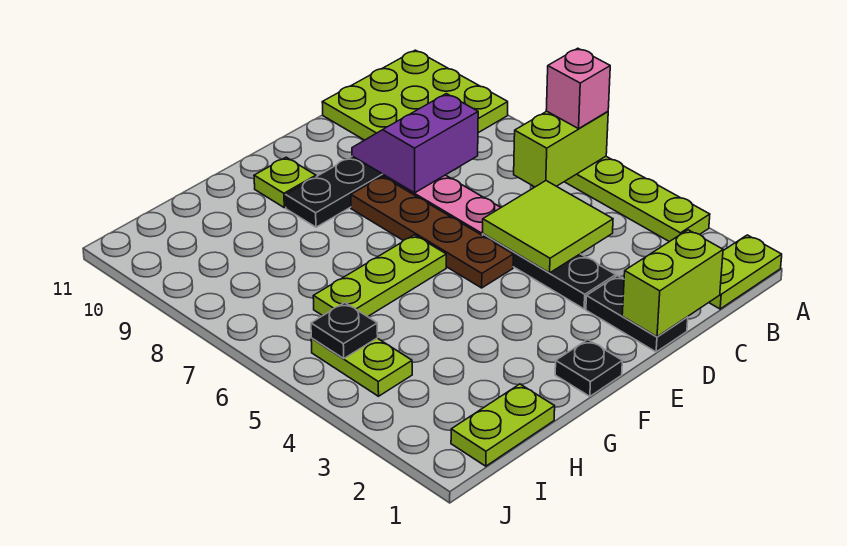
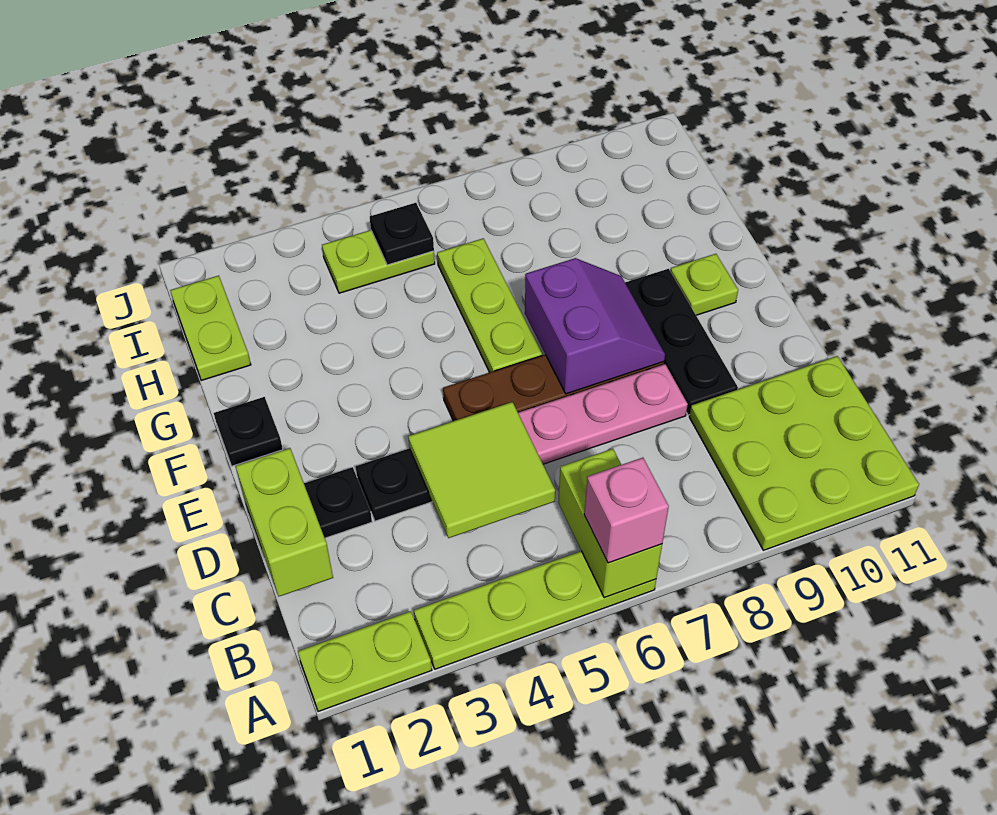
lime plate A1:B1 level 1 -> lime plate A1:A2 level 1
purple slope C8:D9 level 2 top 8 -> purple slope E7:F8 level 2 top 7

